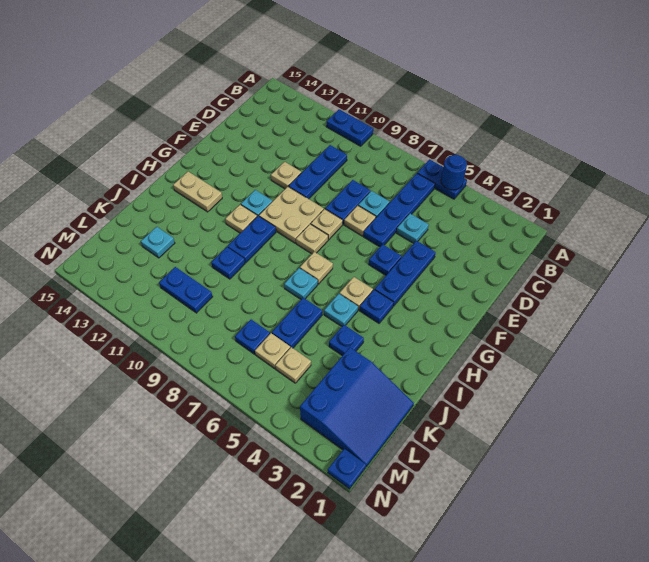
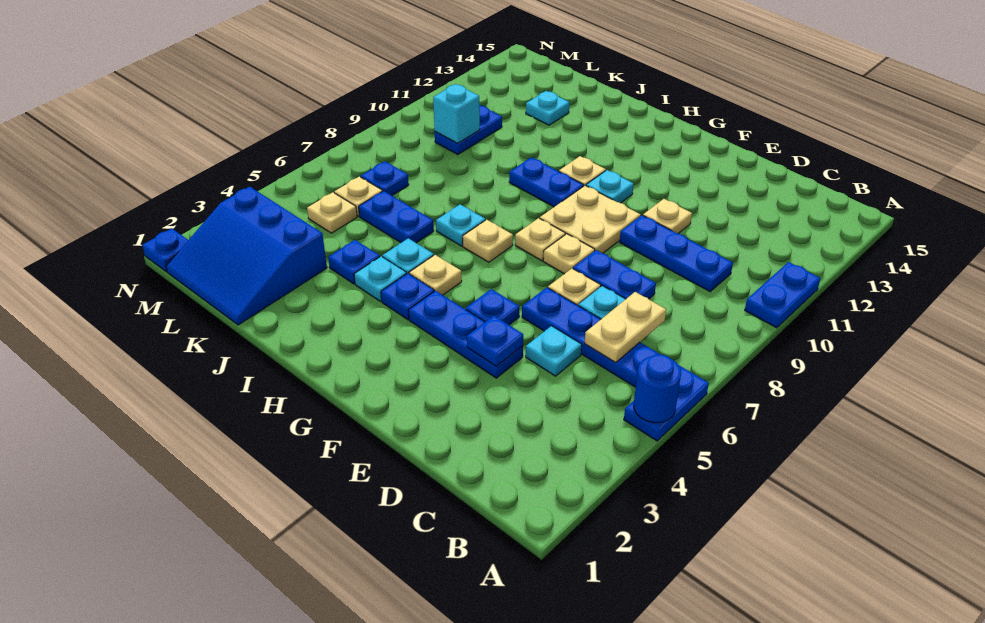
tan plate H13:H14 level 1 -> tan plate C6:C7 level 2
none -> cyan plate I4 level 1
blue plate J10 level 1 -> blue plate E4 level 2
none -> cyan brick L10 level 2

